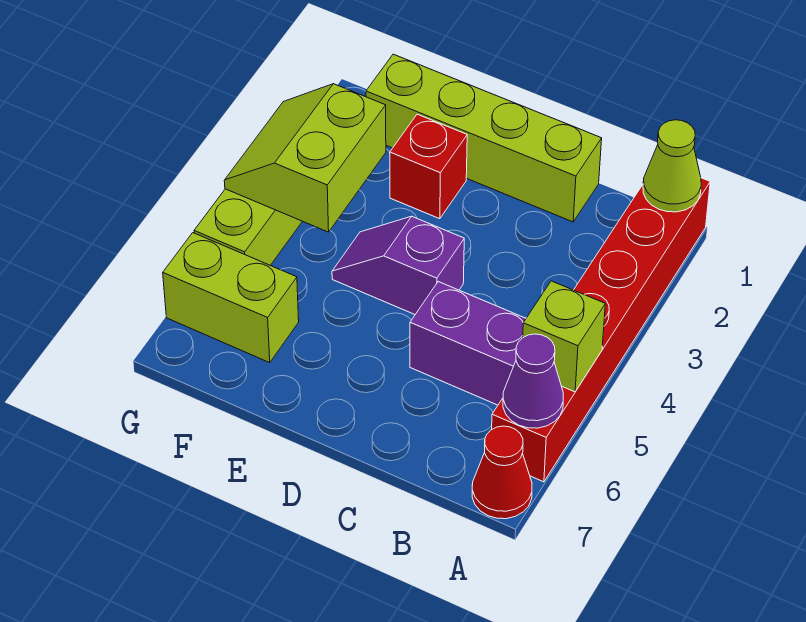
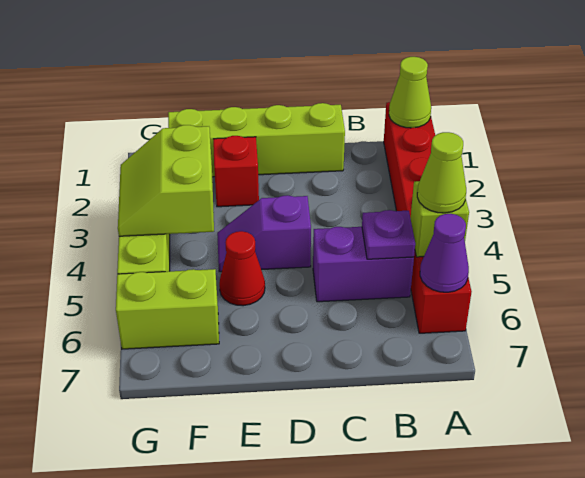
none -> lime cone A5 level 3
red cone A7 level 1 -> red cone E5 level 1
none -> purple plate B5 level 2

